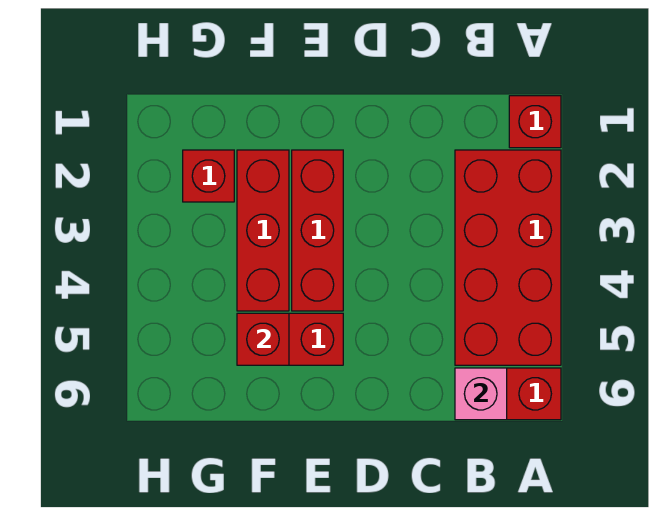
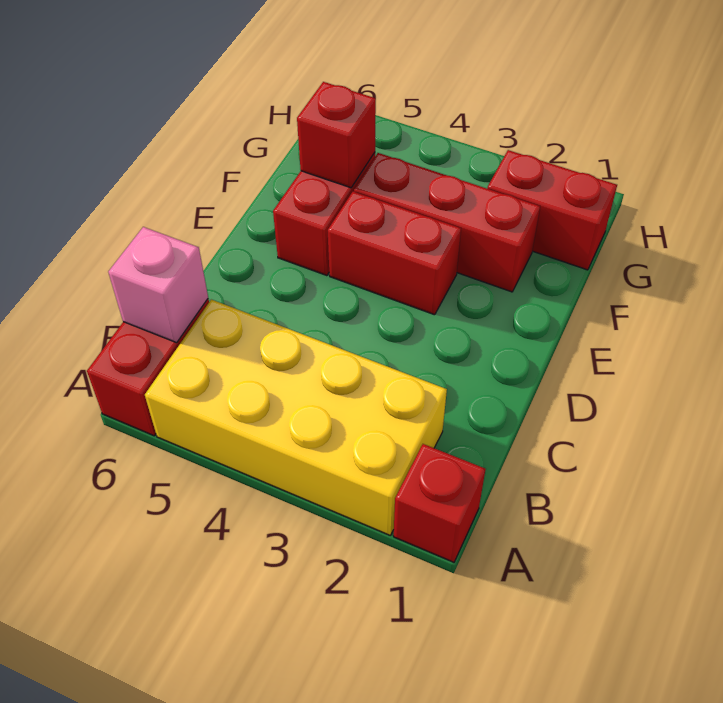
red brick A2:B5 level 1 -> yellow brick A2:B5 level 1
red brick E2:E4 level 1 -> red brick E3:E4 level 1
red brick G2 level 1 -> red brick G1:G2 level 1

